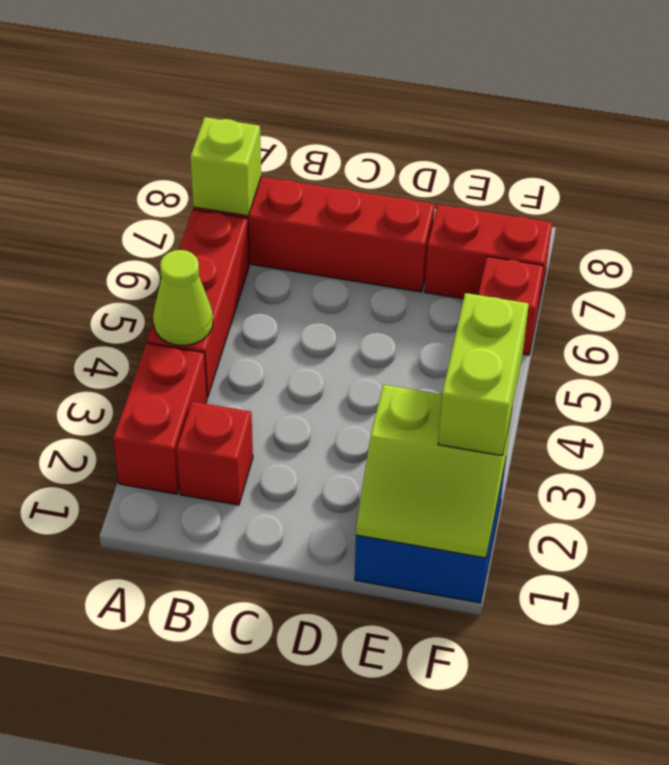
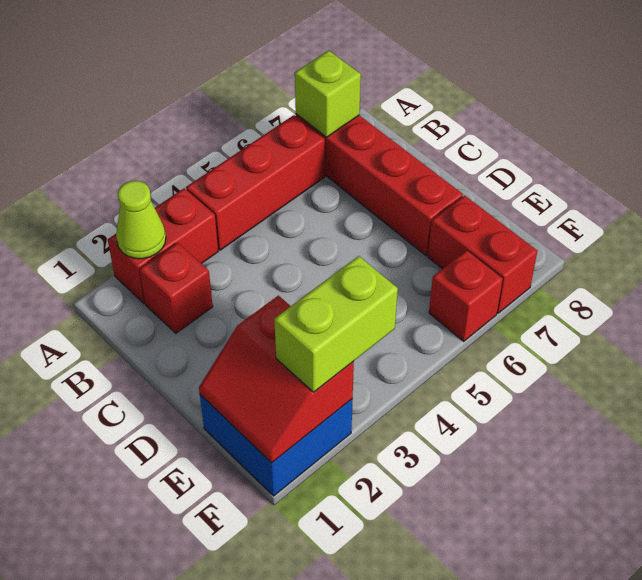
lime cone A4 level 2 -> lime cone A2 level 2
lime slope E1:F2 level 2 top 2 -> red slope E1:F2 level 2 top 2

